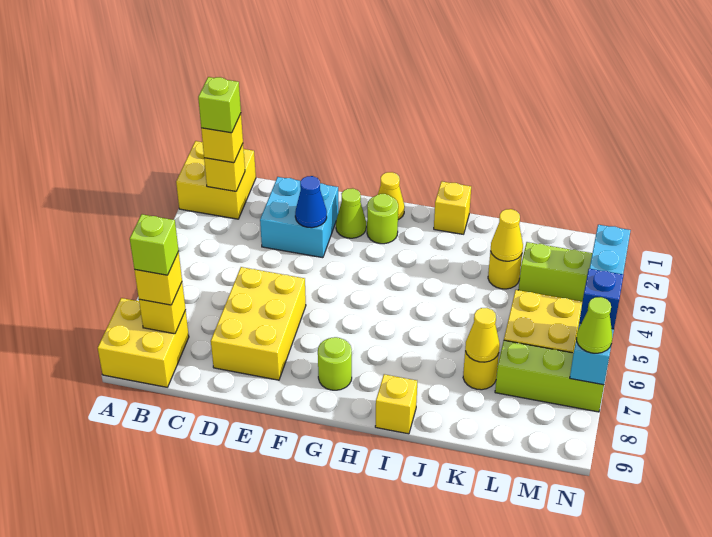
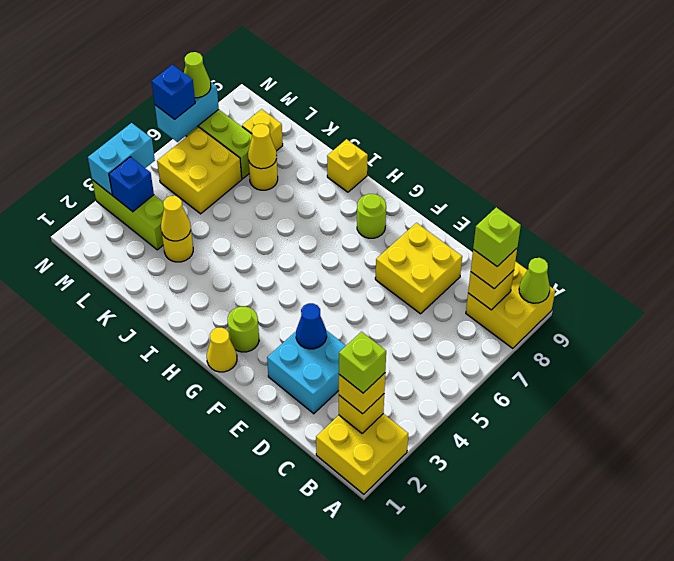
yellow brick D6:E8 level 1 -> yellow brick D7:E8 level 1
lime cone F2 level 1 -> lime cone A9 level 2
yellow brick I1 level 1 -> yellow brick L8 level 1
none -> blue brick M3 level 2

